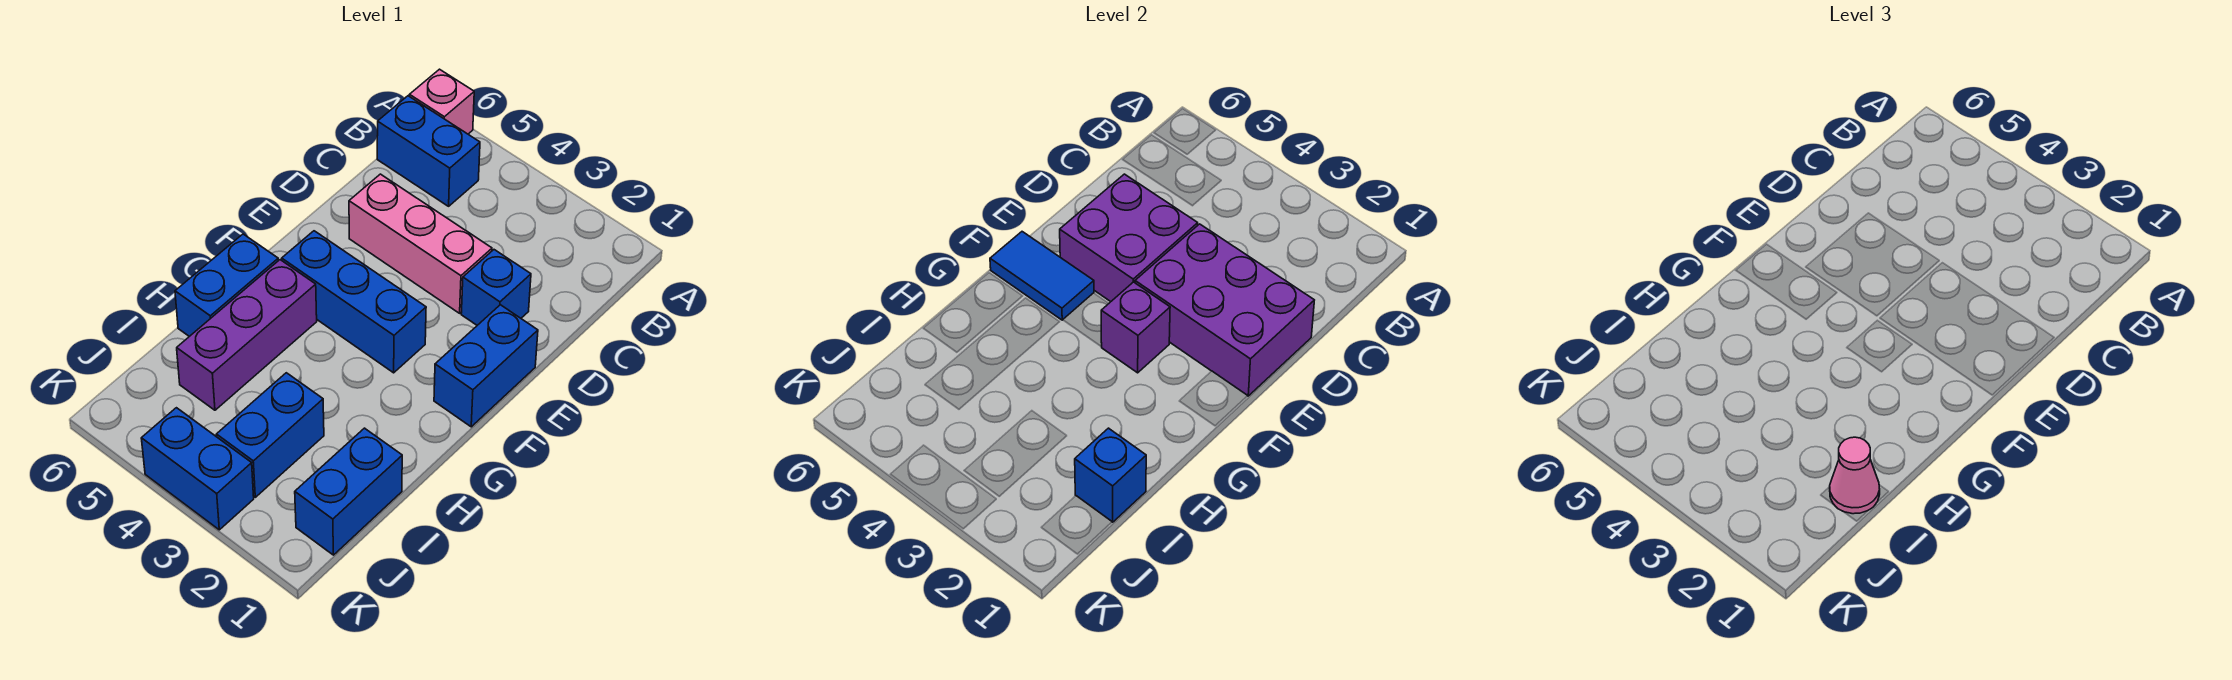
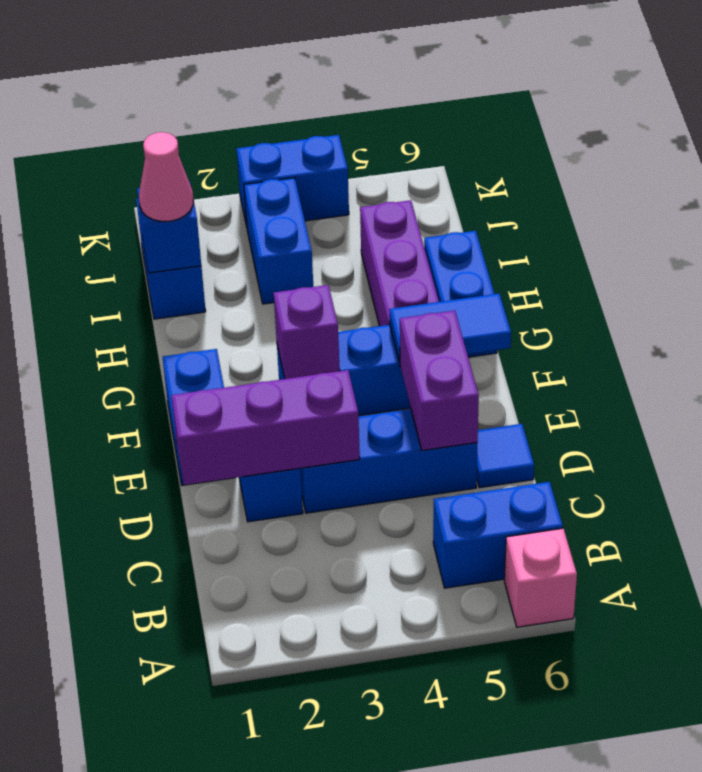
purple brick D1:E3 level 2 -> purple brick D1:D3 level 2
pink brick D3:D5 level 1 -> blue brick D3:D5 level 1
purple brick D4:E5 level 2 -> purple brick D5:E5 level 2
none -> blue tile D6 level 1

